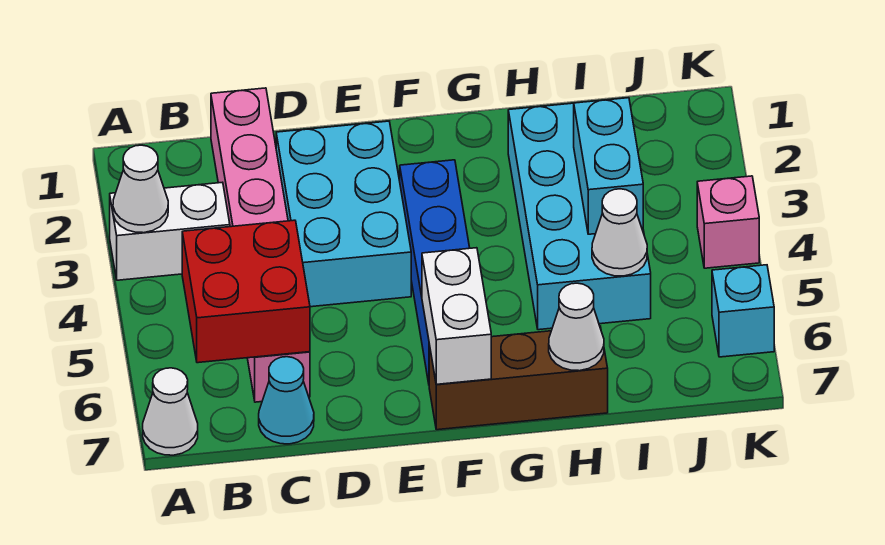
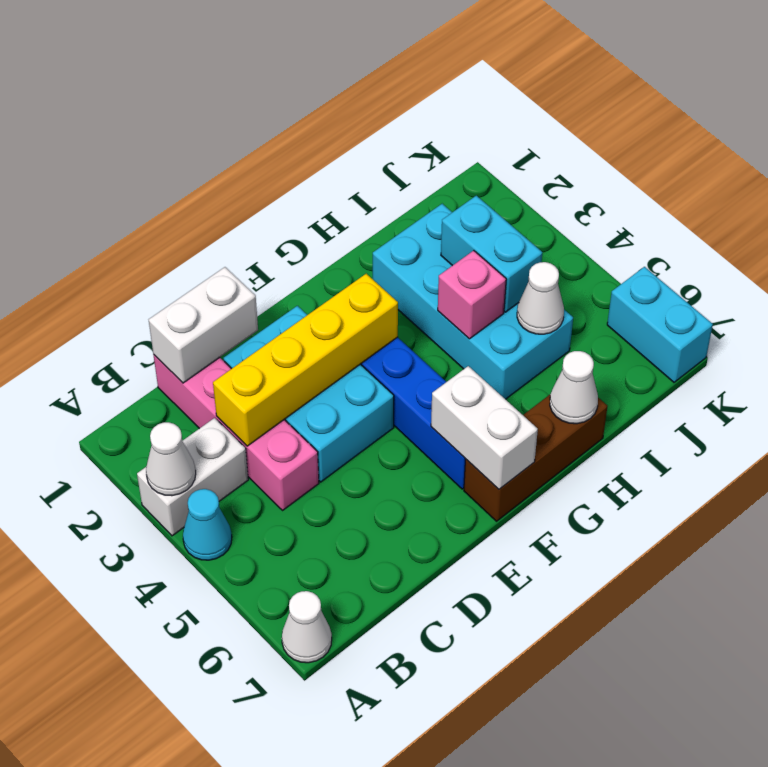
red brick B5:C6 level 2 -> none
pink brick C1:C6 level 1 -> pink brick C1:C4 level 1
none -> white brick C1:D1 level 2
none -> yellow brick C3:F3 level 2
cyan cone C7 level 1 -> cyan cone A4 level 1
pink brick K4 level 1 -> pink brick H4 level 2
cyan brick K6 level 1 -> cyan brick K6:K7 level 1

